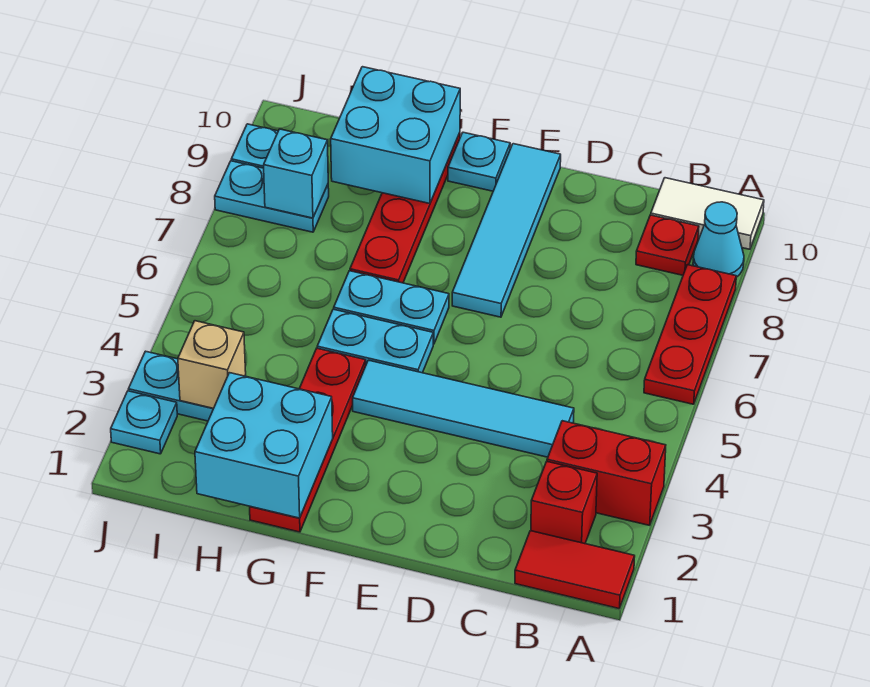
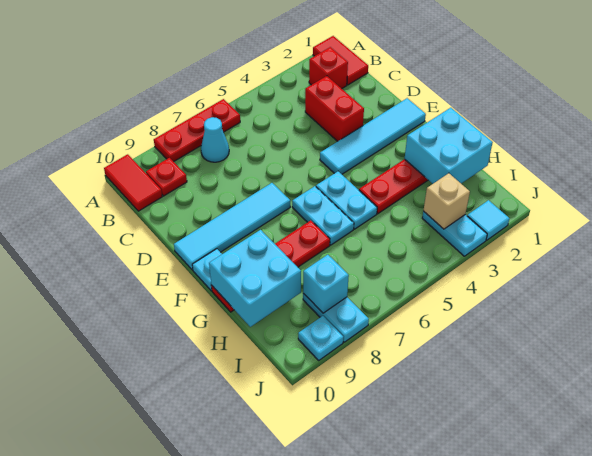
red brick A3:B3 level 1 -> red brick C3:D3 level 1
cyan cone A9 level 1 -> cyan cone B7 level 1
white tile A10:B10 level 1 -> red tile A10:B10 level 1
cyan tile C4:F4 level 1 -> cyan tile E1:E4 level 1
cyan plate J2 level 1 -> cyan tile J2 level 1

